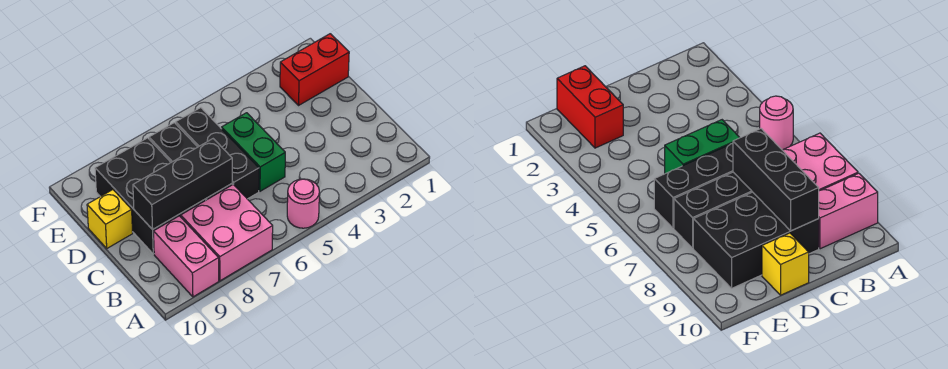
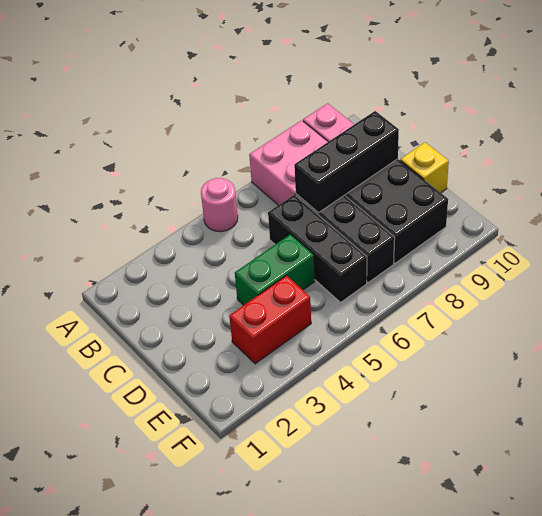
green brick C5:D5 level 1 -> green brick D4:D5 level 1
red brick E1:E2 level 1 -> red brick E3:E4 level 1

